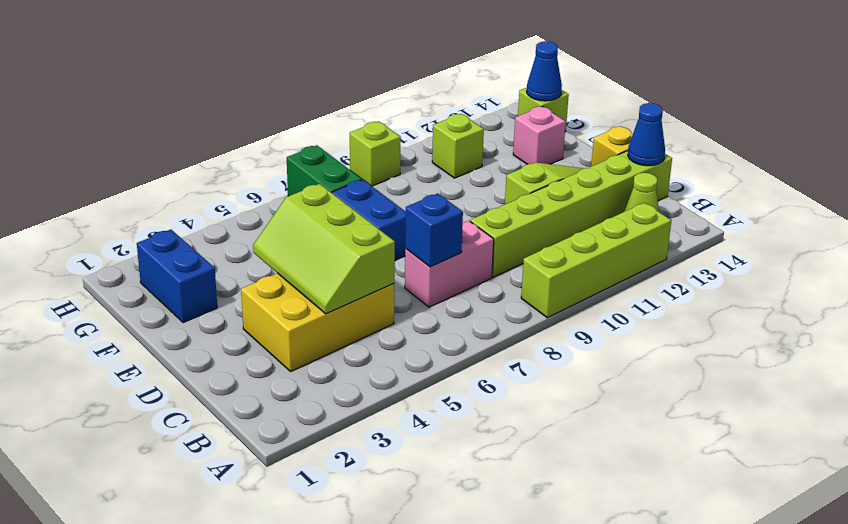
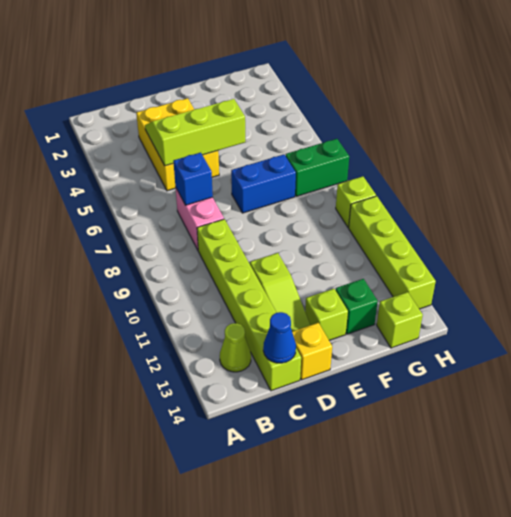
lime brick A9:A12 level 1 -> lime brick H10:H13 level 1
blue brick F2:G2 level 1 -> none
pink brick F13 level 1 -> green brick F13 level 1
lime brick G11 level 1 -> lime brick E13 level 1
blue cone G14 level 2 -> none

